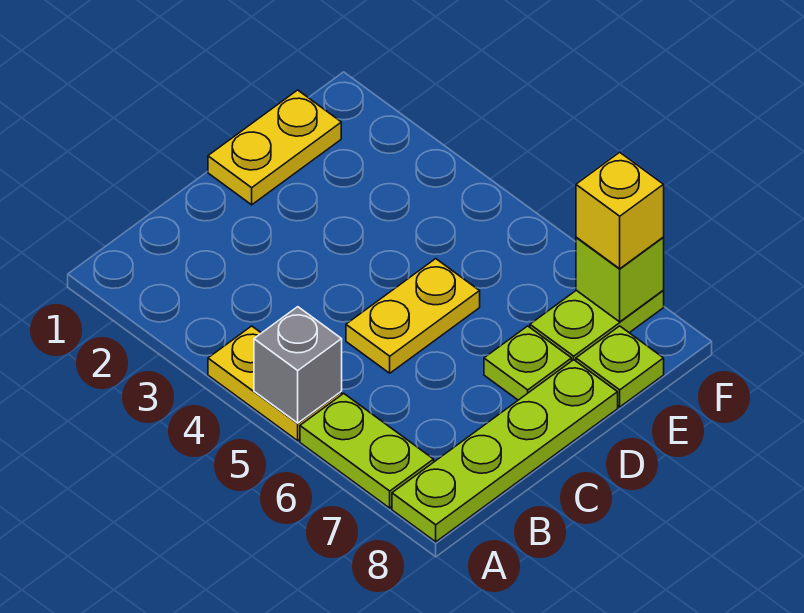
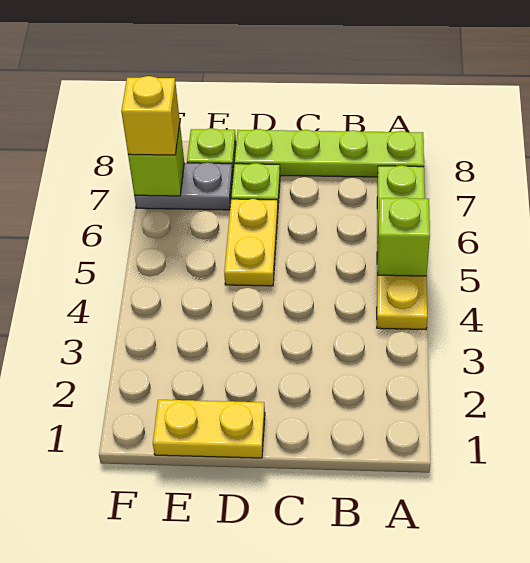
grey brick A5 level 2 -> lime brick A5 level 2
yellow plate C5:D5 level 1 -> yellow plate D5:D6 level 1
lime plate E7:F7 level 1 -> grey plate E7:F7 level 1

